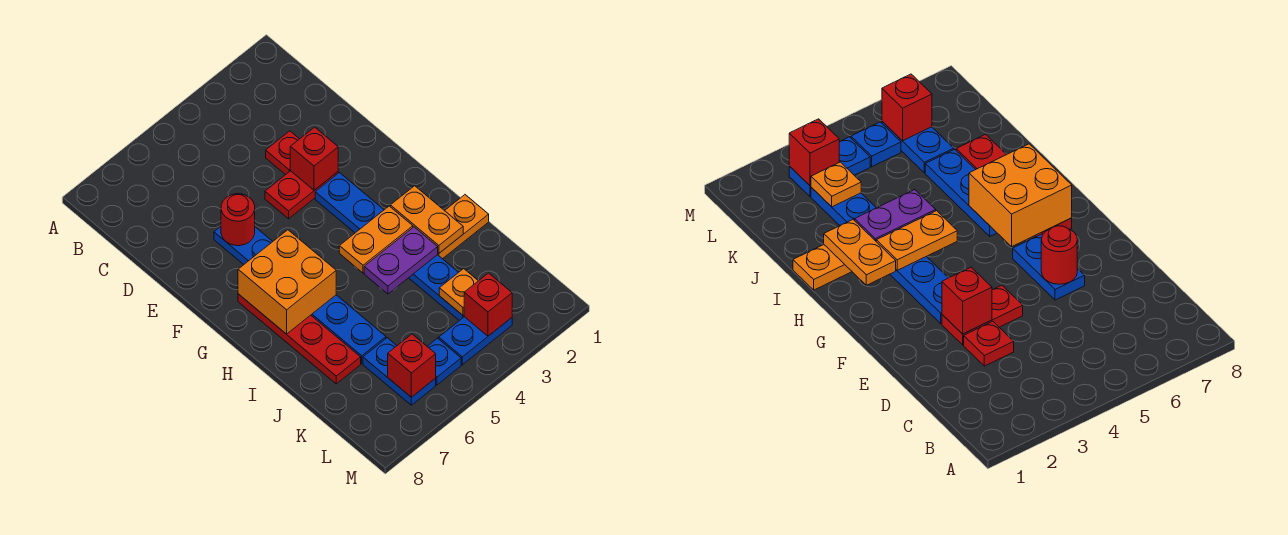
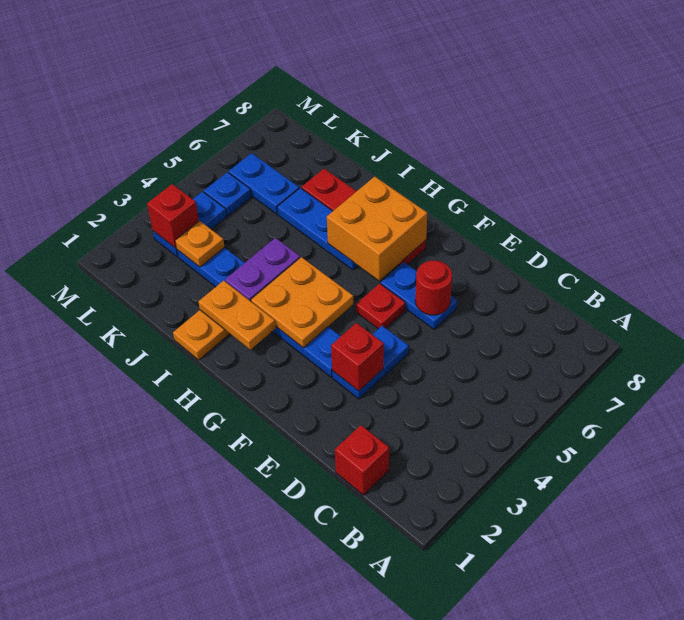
red plate D3 level 1 -> red plate F5 level 1
red plate E3:E4 level 1 -> blue plate E3:E4 level 1
orange plate H3:H4 level 2 -> orange plate G3:H4 level 2
red brick L6 level 2 -> red brick C1 level 1

